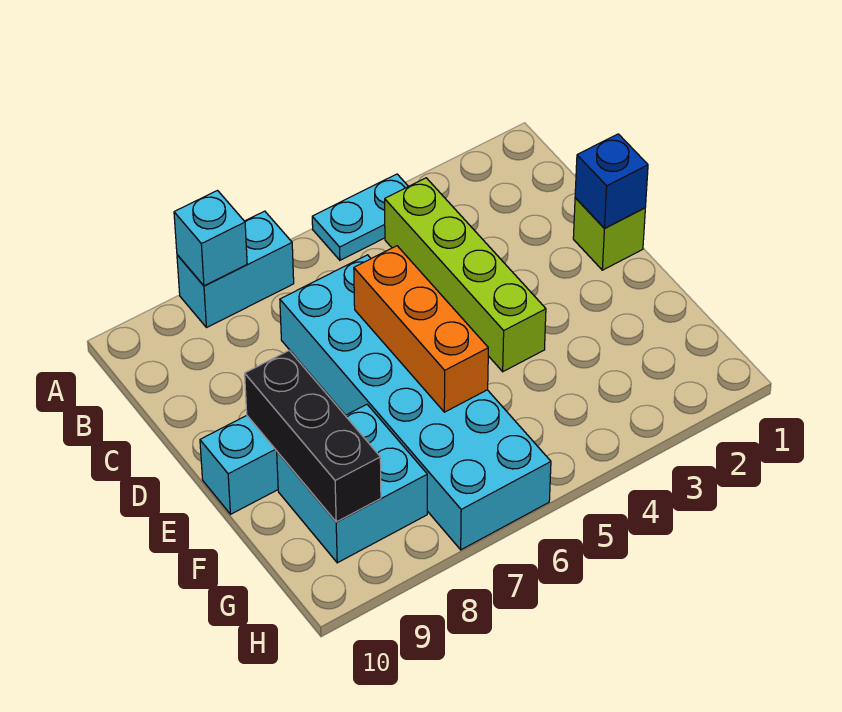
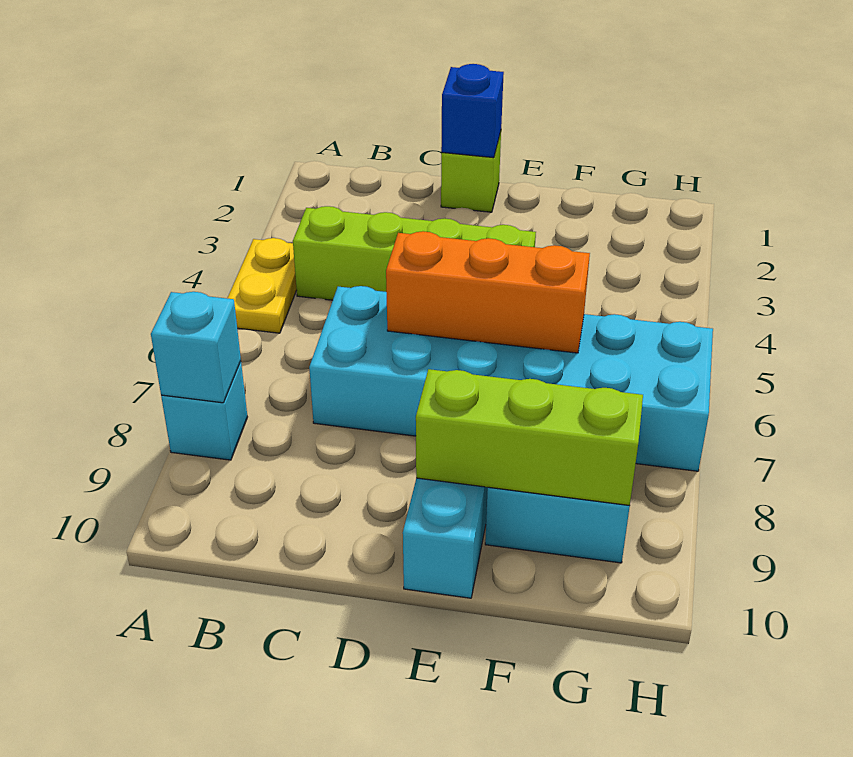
cyan plate A4:A5 level 1 -> yellow plate A4:A5 level 1
cyan brick A7:A8 level 1 -> cyan brick A8 level 1
black brick E9:G9 level 2 -> lime brick E9:G9 level 2

